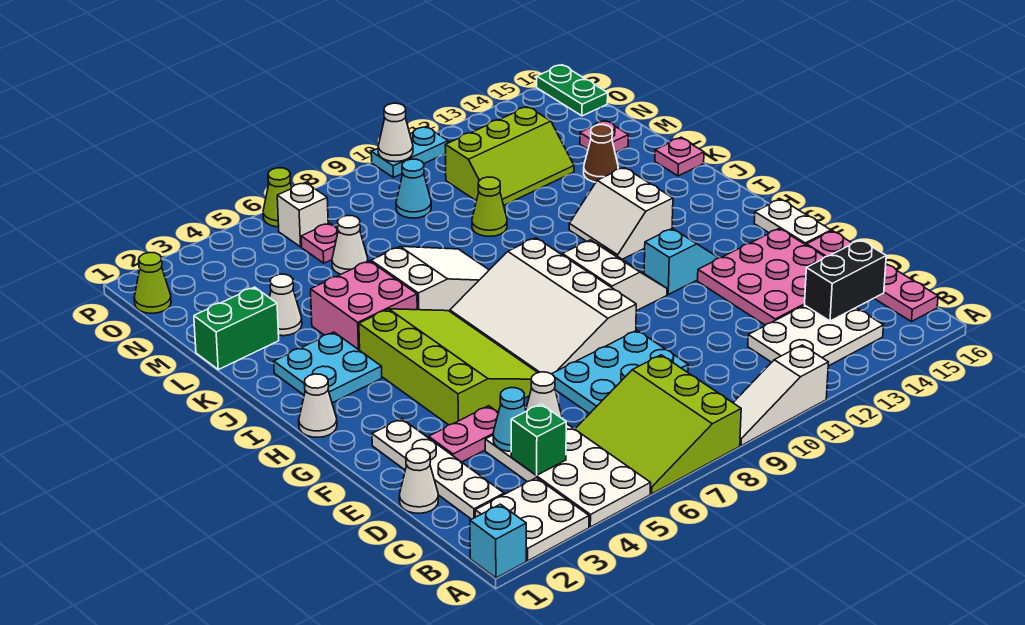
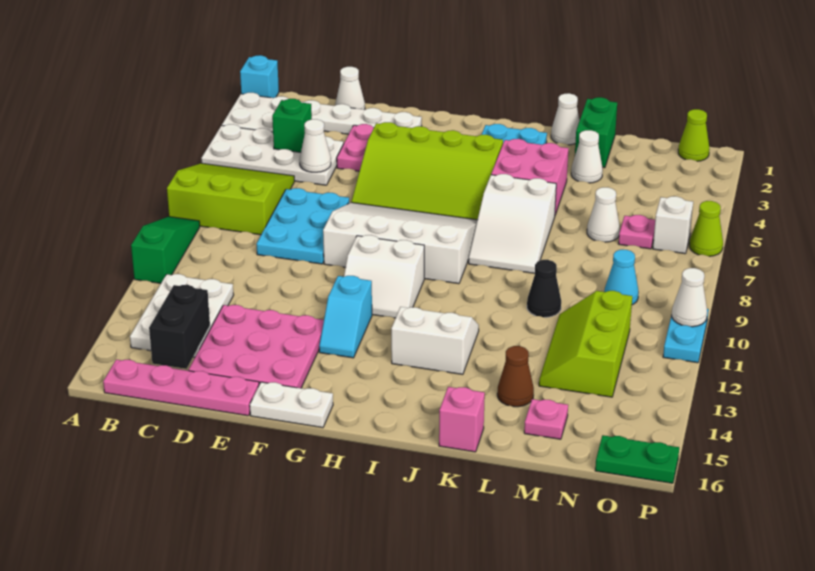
white slope A9:A11 level 1 top 11 -> green slope A9:A11 level 1 top 11
cyan cone D4 level 2 -> none
white cone H1 level 1 -> white cone K1 level 1
pink plate K16 level 1 -> pink brick K16 level 1
lime cone L10 level 1 -> black cone L10 level 1

